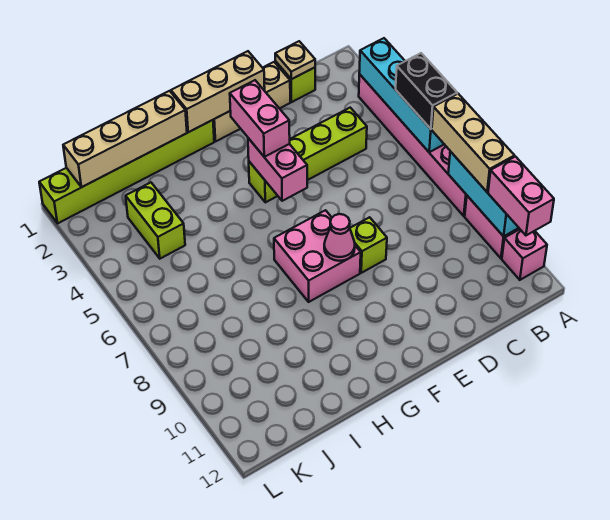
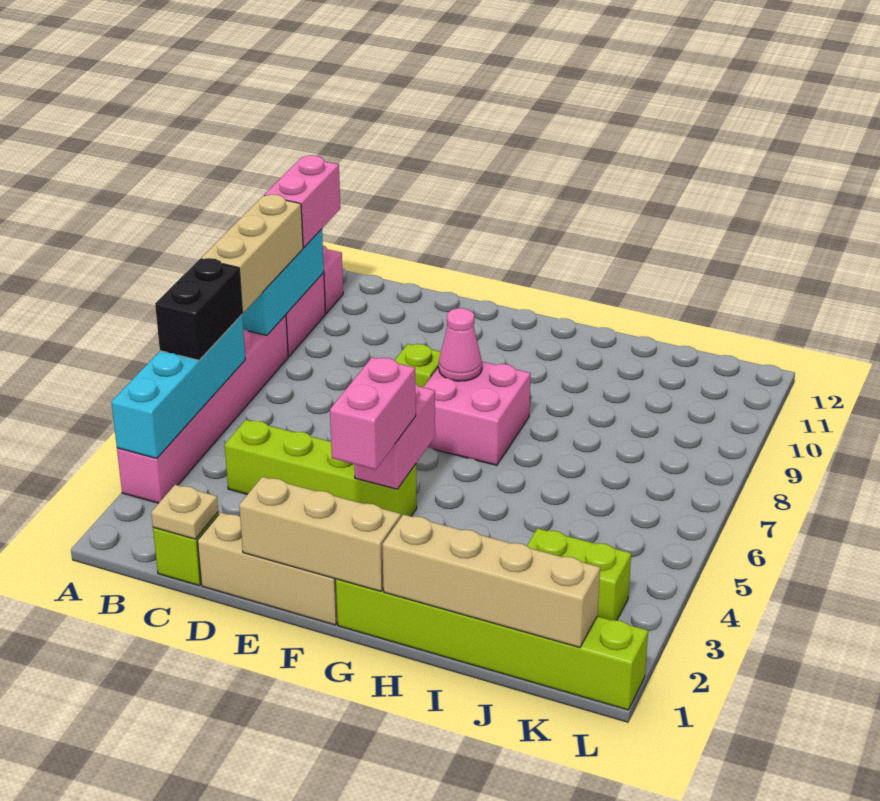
lime brick J3:J4 level 1 -> lime brick J3:K3 level 1

